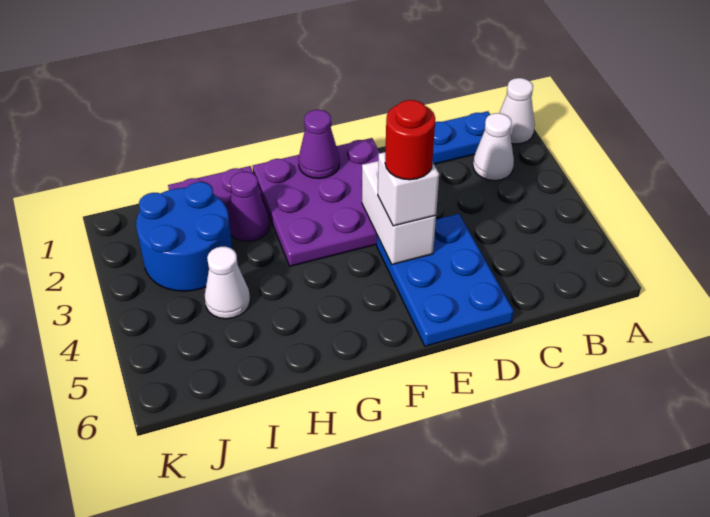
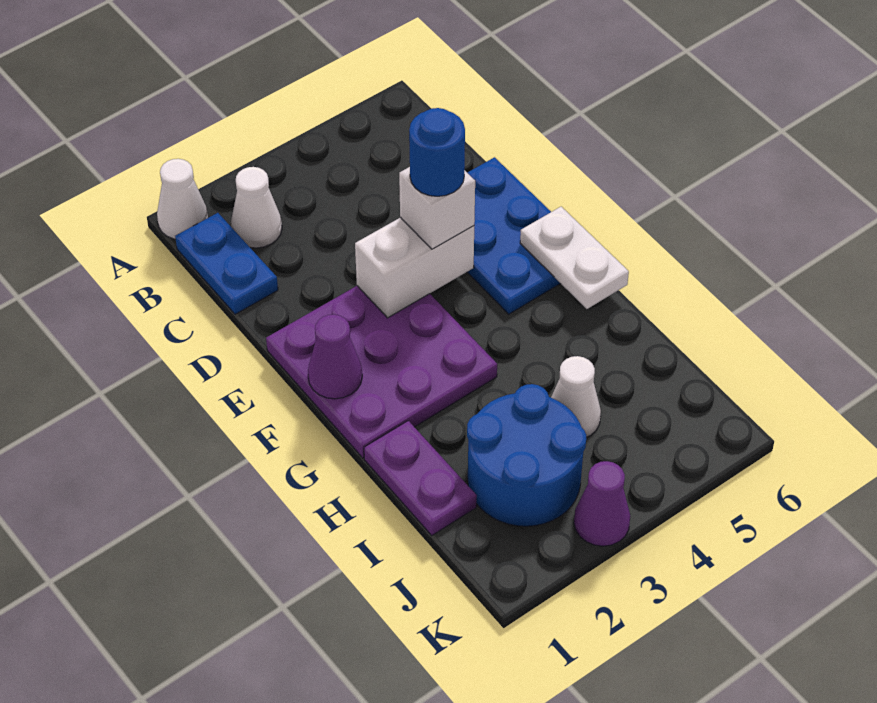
blue plate D4:E6 level 1 -> blue plate D5:F6 level 1
red round brick E4 level 4 -> blue round brick E4 level 4
none -> white plate F6:G6 level 2
purple cone H2 level 1 -> purple cone K3 level 1

